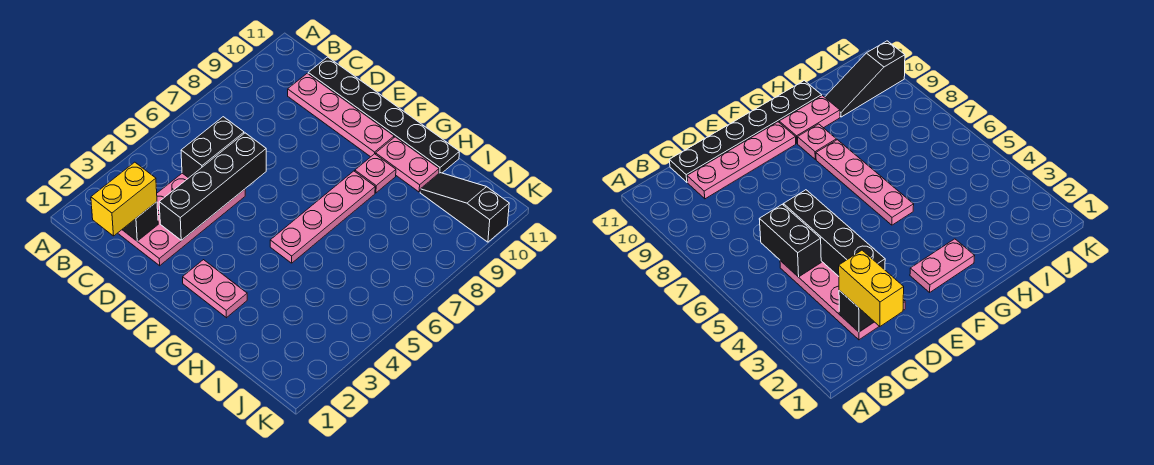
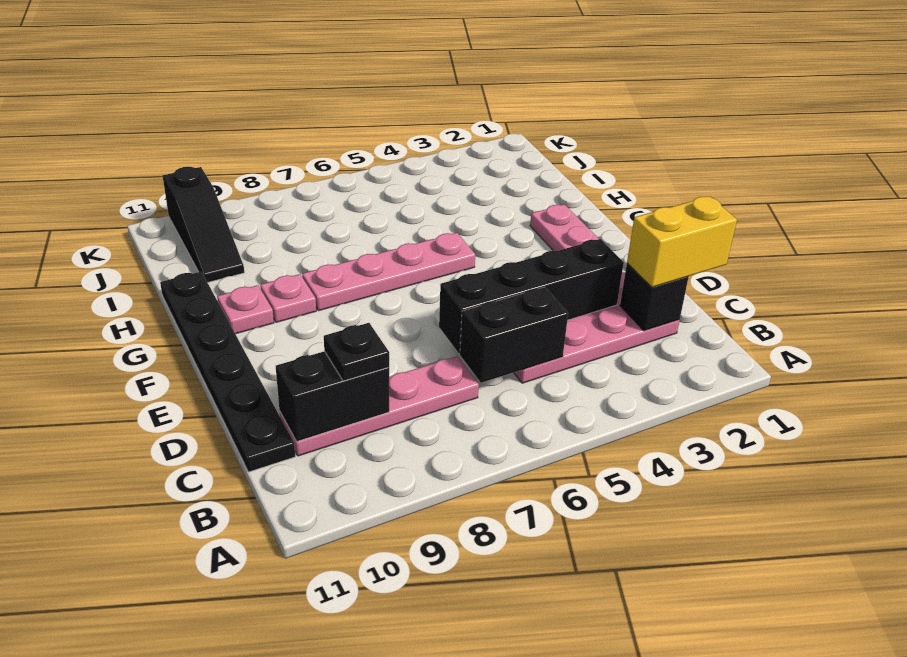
none -> black brick C9:C10 level 2
none -> black plate C9 level 3
pink plate C10:F10 level 1 -> pink plate C7:C10 level 1
pink plate G10:H10 level 1 -> pink plate G10 level 1

